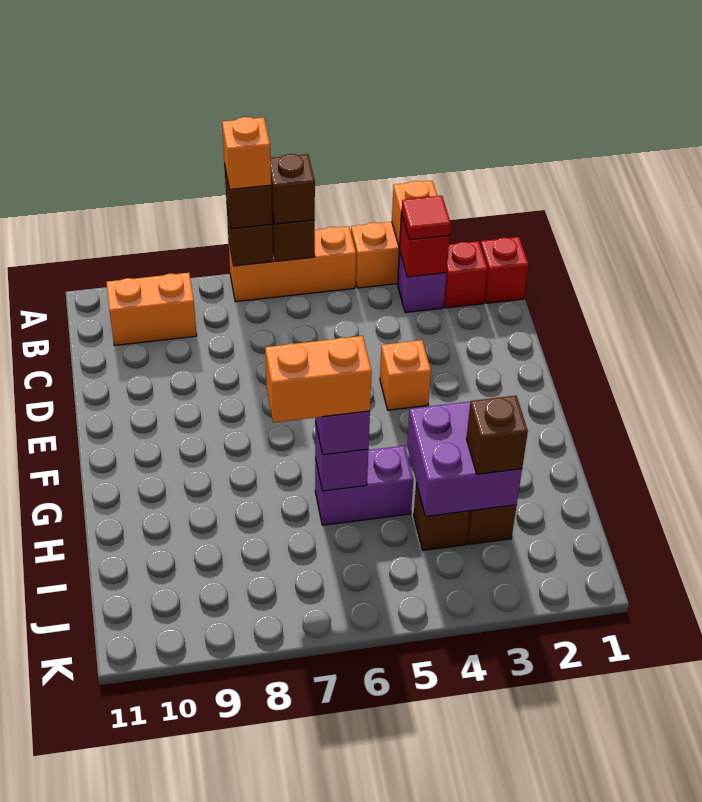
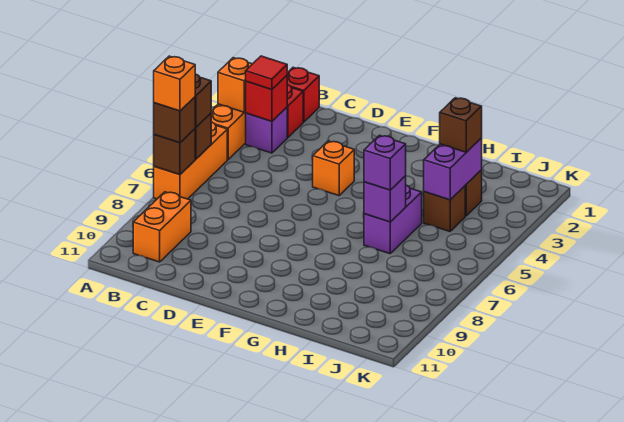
purple brick H3:I4 level 2 -> purple brick I3:I4 level 2
orange brick H6:H7 level 4 -> none

